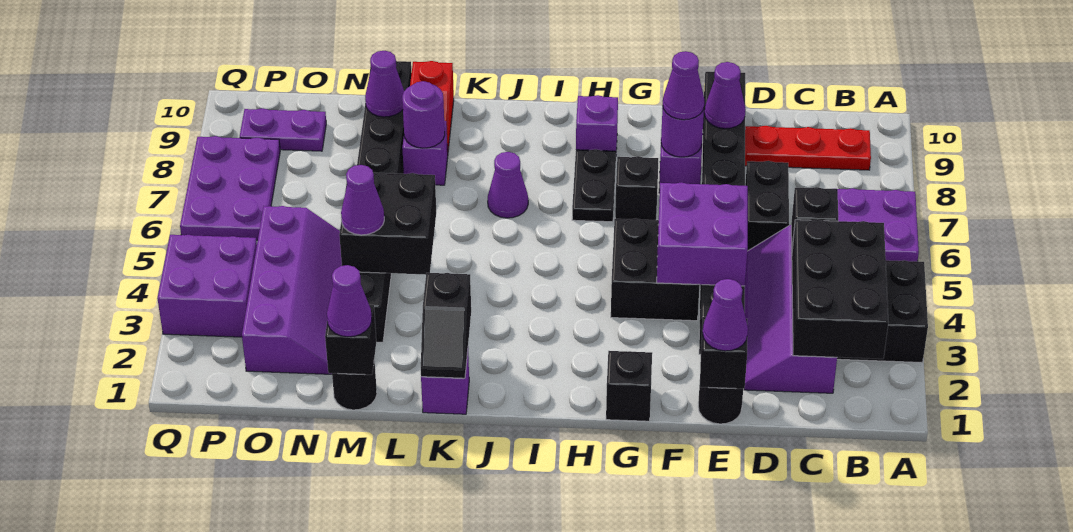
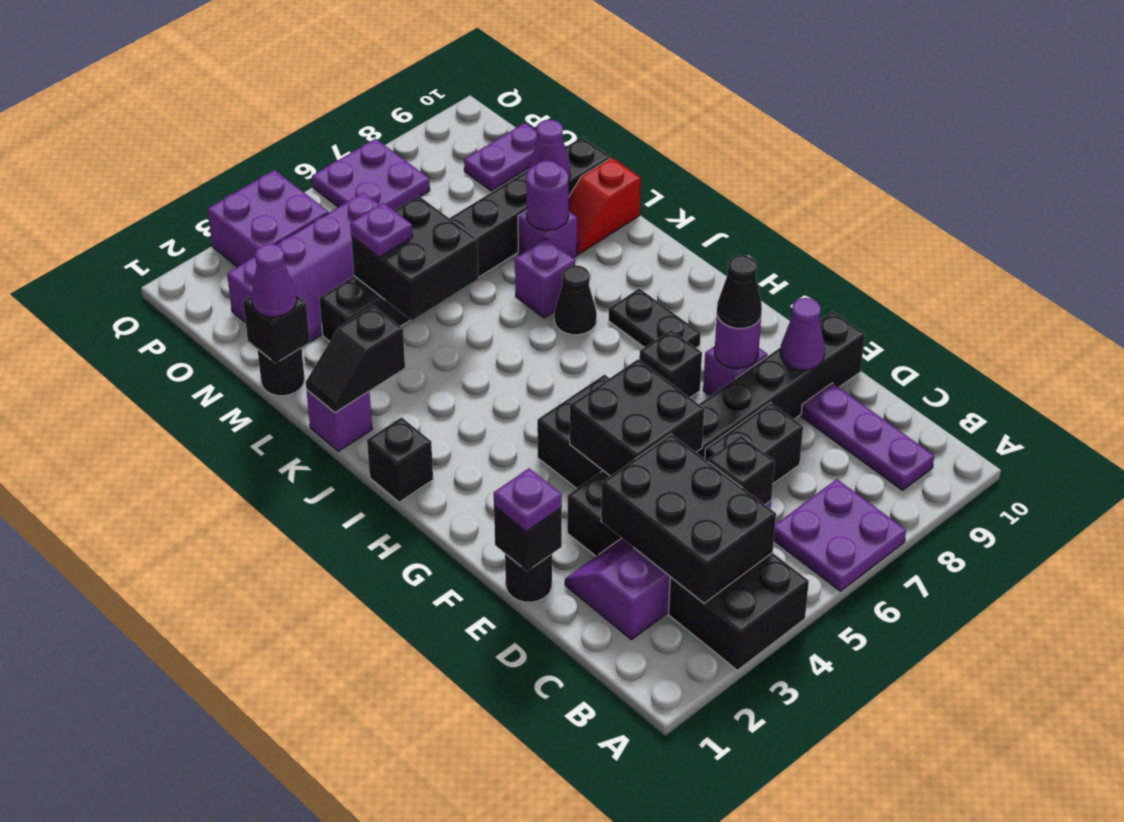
black brick B2:C4 level 2 -> black brick B3:D4 level 2
red plate B9:D9 level 1 -> purple plate B9:D9 level 1
purple cone E1 level 3 -> purple plate E1 level 3
purple brick E4:F5 level 2 -> black brick E4:F5 level 2
purple cone F8 level 3 -> black cone F8 level 3
black brick G1 level 1 -> black brick I1 level 1
black plate H7:H8 level 1 -> black plate H8:I8 level 1
purple brick H9 level 1 -> purple brick K7 level 1
purple cone J7 level 1 -> black cone J7 level 1
purple cone M4 level 3 -> purple plate M4 level 3
purple plate O9:P9 level 1 -> purple plate O9:O10 level 1
purple plate P6:Q8 level 1 -> purple plate P6:Q7 level 1

